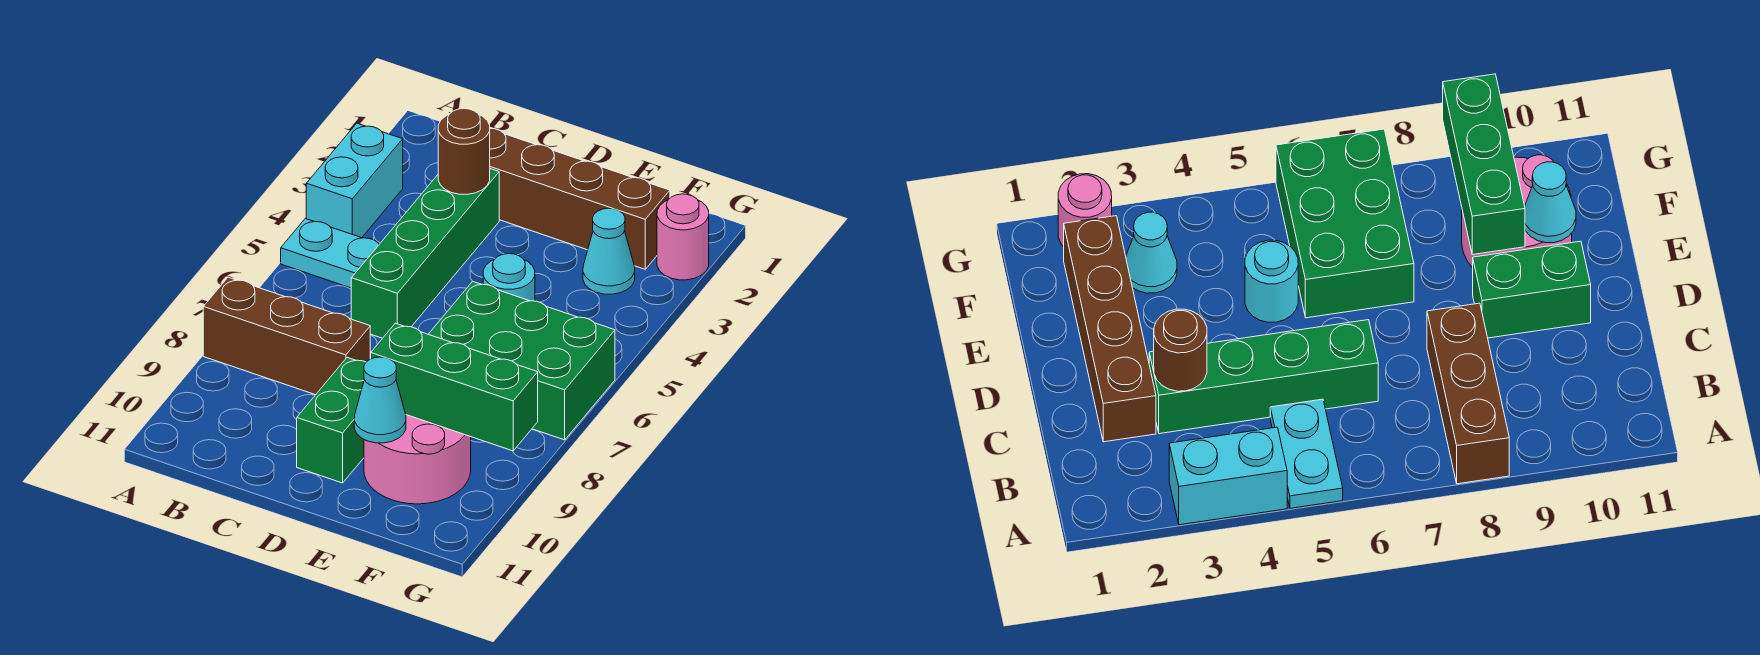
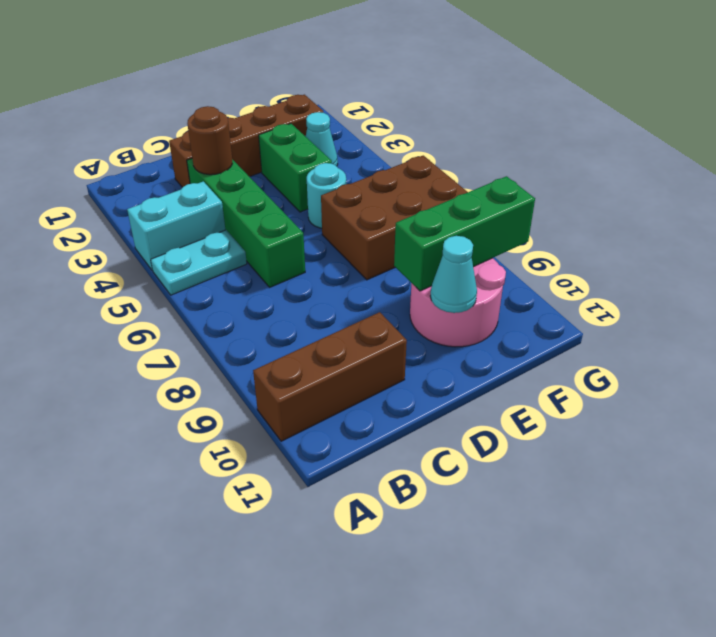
cyan brick A3:A4 level 1 -> cyan brick A4:B4 level 1
brown brick A8:C8 level 1 -> brown brick A10:C10 level 1
green brick D9:D10 level 1 -> green brick E3:E4 level 1
green brick E6:G7 level 1 -> brown brick E6:G7 level 1
pink round brick G2 level 1 -> none

